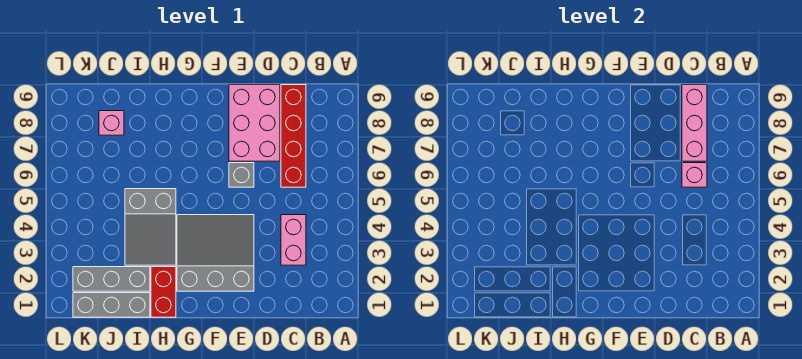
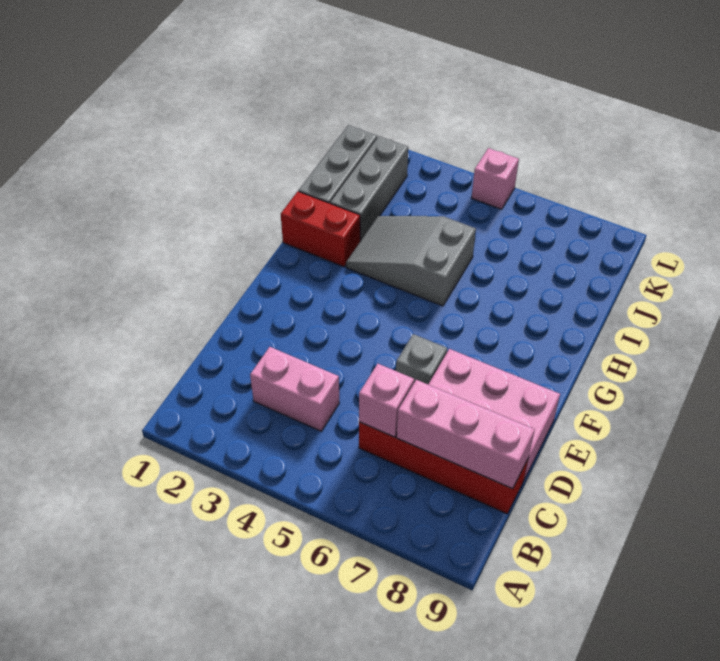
grey slope E2:G4 level 1 top 2 -> none
pink brick J8 level 1 -> pink brick L5 level 1

